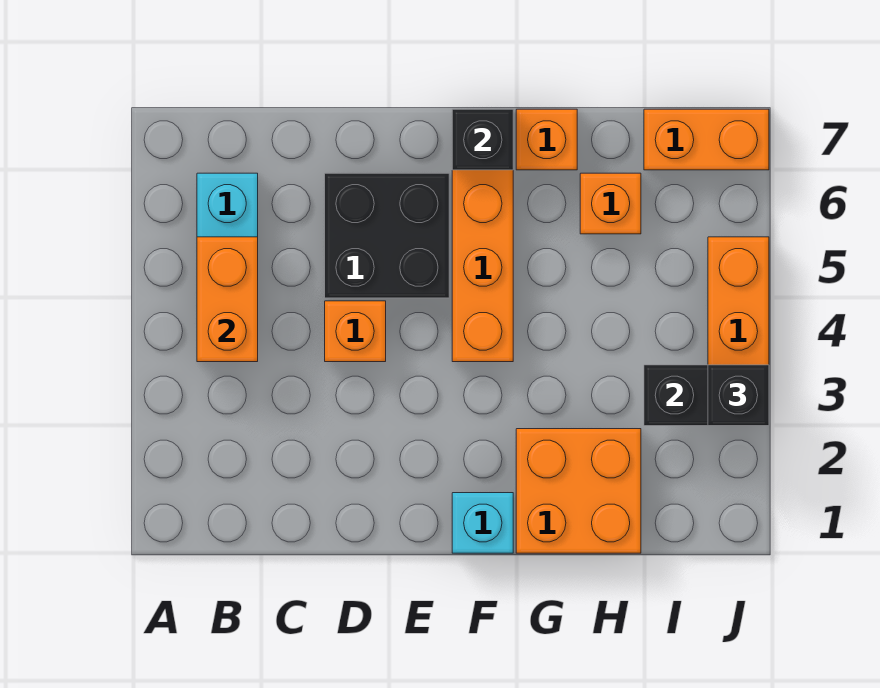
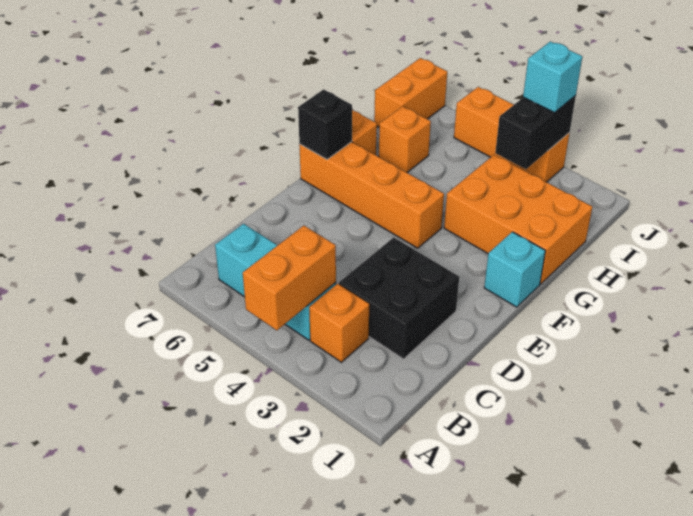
orange brick B4:B5 level 2 -> orange brick A4:B4 level 2
orange brick D4 level 1 -> orange brick B3 level 1
black brick D5:E6 level 1 -> black brick C2:D3 level 1
orange brick G1:H2 level 1 -> orange brick G1:H3 level 1
black brick J3 level 3 -> cyan brick J3 level 3

